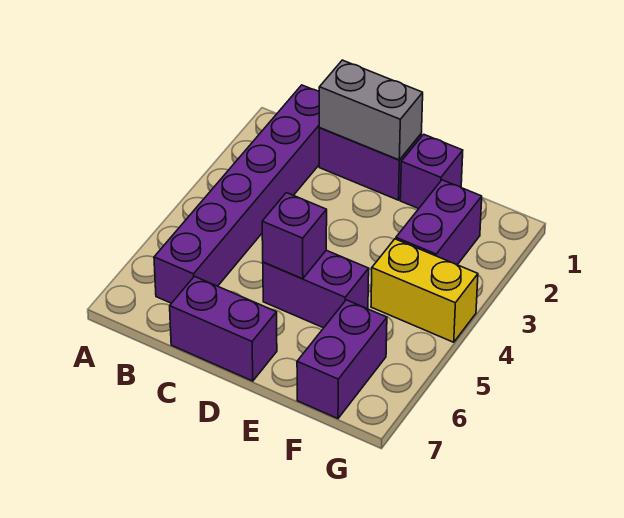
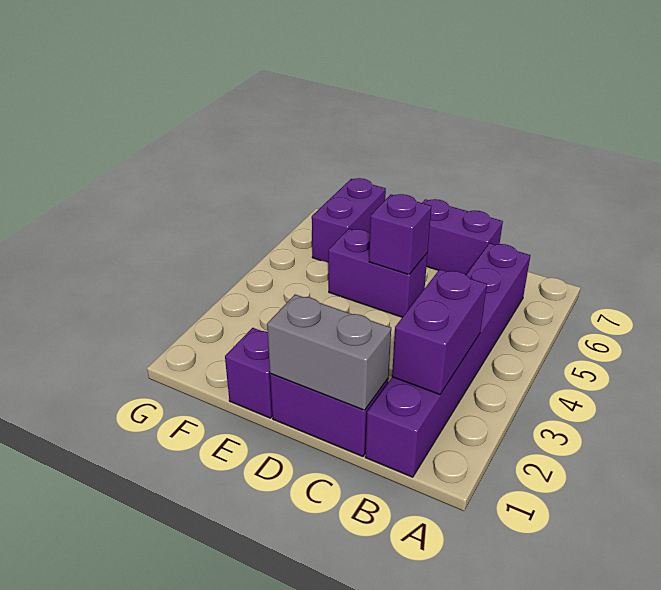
purple brick F2:F3 level 1 -> purple brick B2:B3 level 2
yellow brick F4:G4 level 1 -> none

